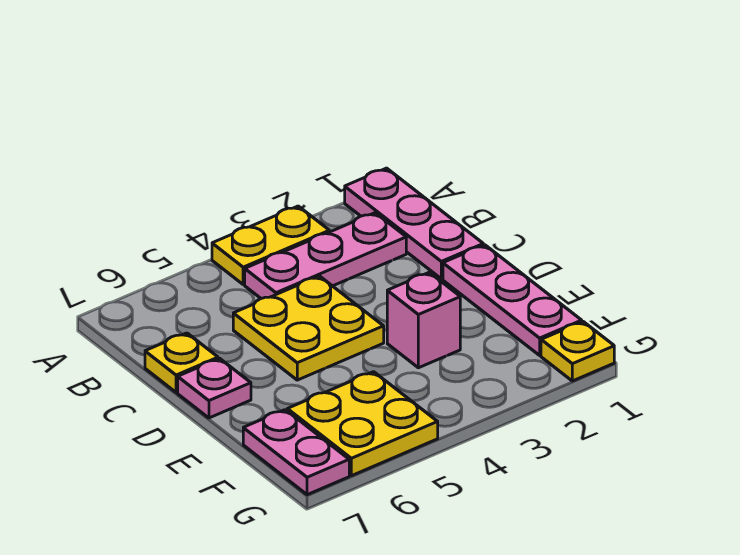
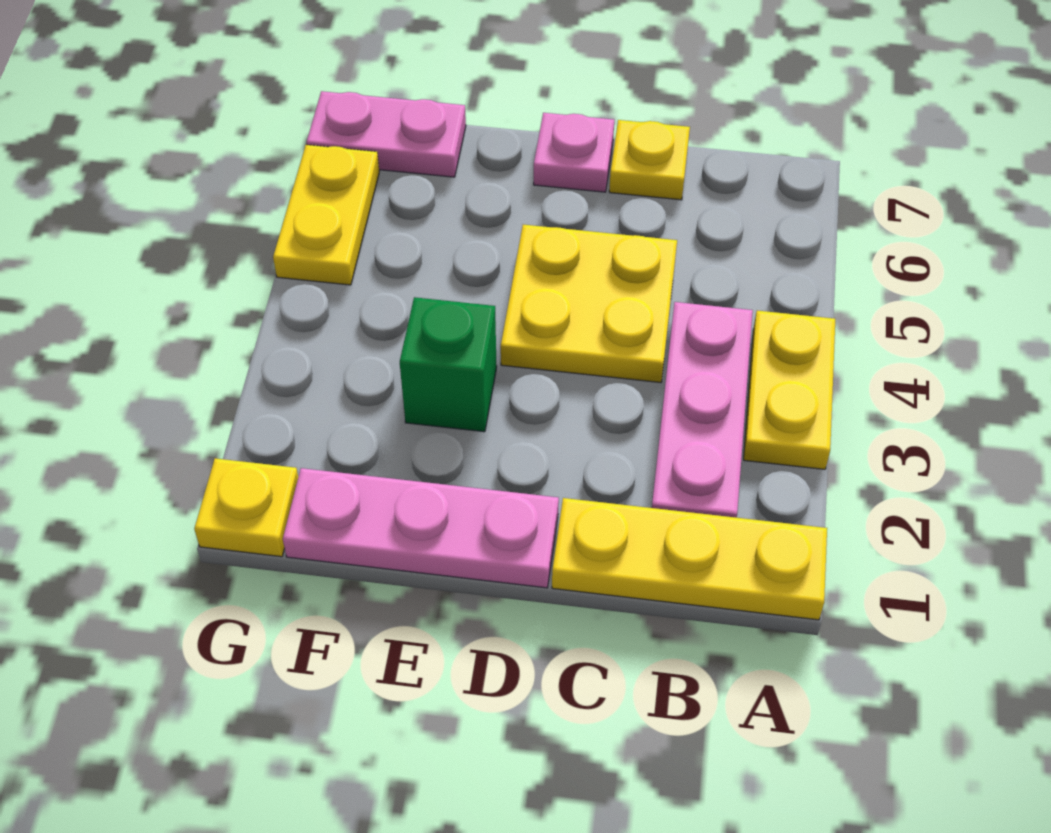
pink plate A1:C1 level 1 -> yellow plate A1:C1 level 1
pink brick E3 level 1 -> green brick E3 level 1
yellow plate F5:G6 level 1 -> yellow plate G5:G6 level 1

